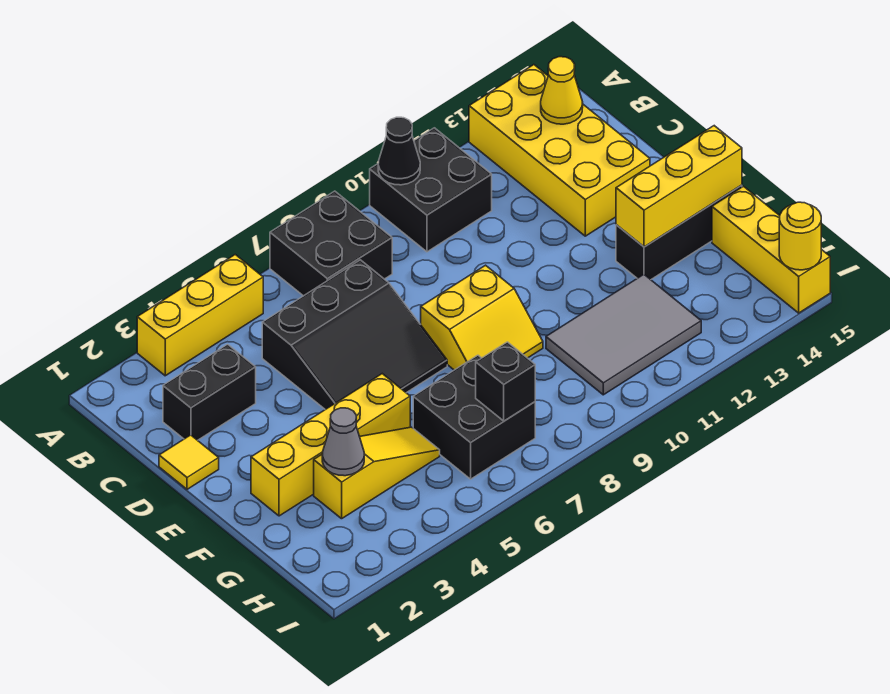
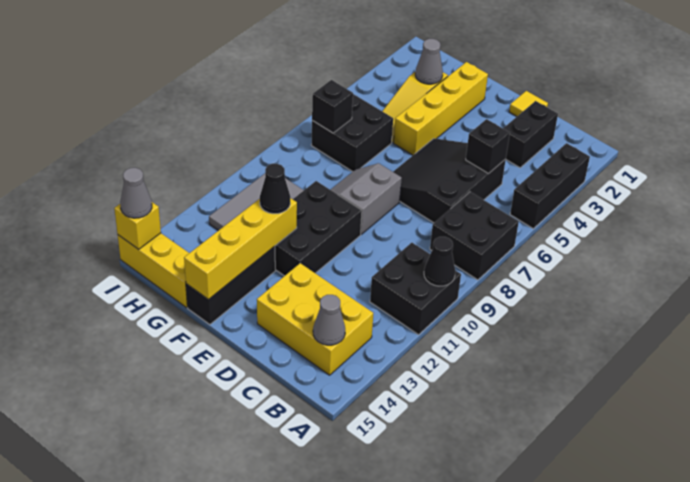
yellow brick A3:A5 level 1 -> black brick A3:A5 level 1
yellow brick A13:D14 level 1 -> yellow brick B13:D14 level 1
yellow cone B14 level 2 -> grey cone B14 level 2
none -> black brick C5 level 2
yellow slope E8:F9 level 1 top E -> grey slope E8:F9 level 1 top E
none -> black brick E10:F12 level 1
none -> black cone F12 level 3
yellow brick F13:F15 level 2 -> yellow brick F12:F15 level 2
yellow round brick I15 level 2 -> yellow brick I15 level 2
none -> grey cone I15 level 3

